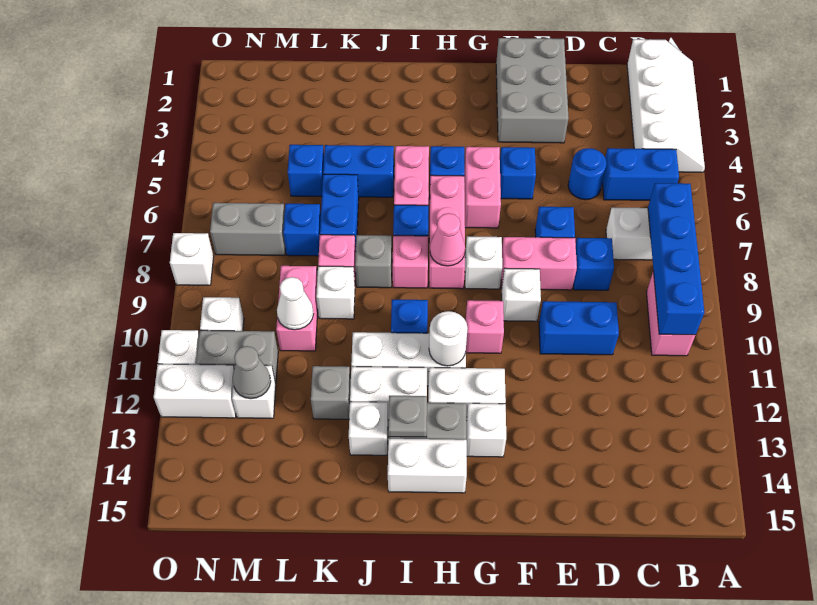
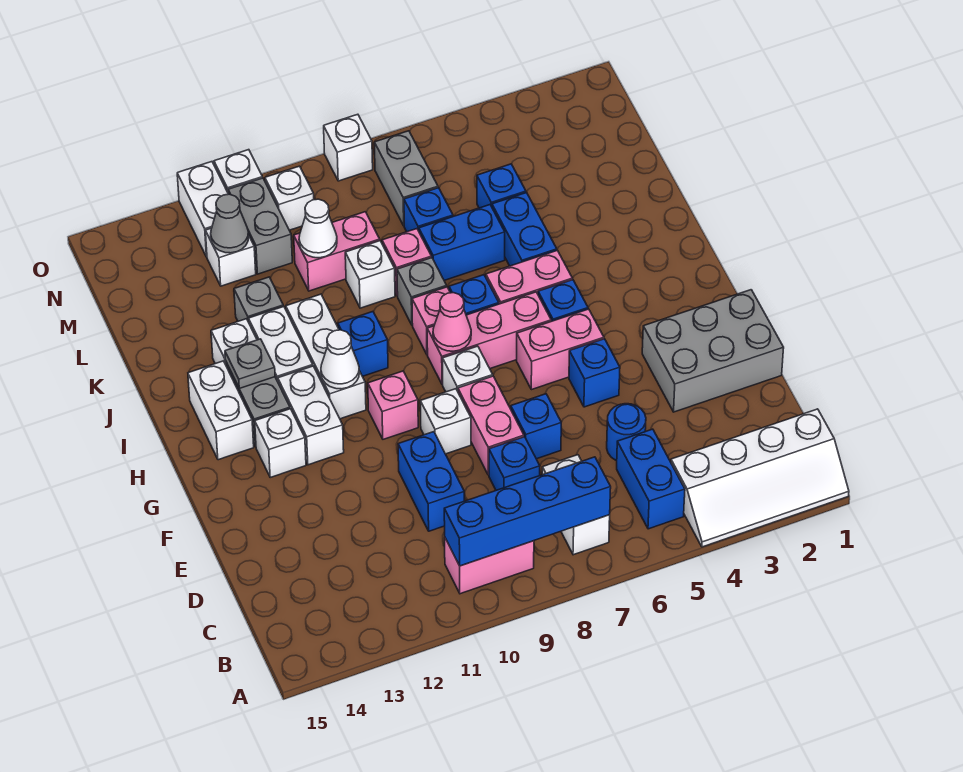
white round brick H11 level 2 -> white cone H11 level 2

